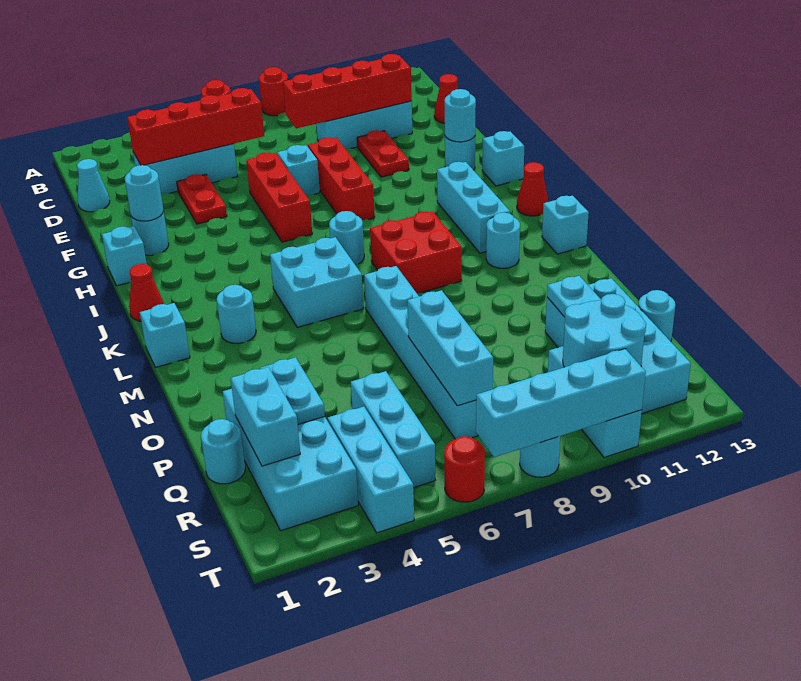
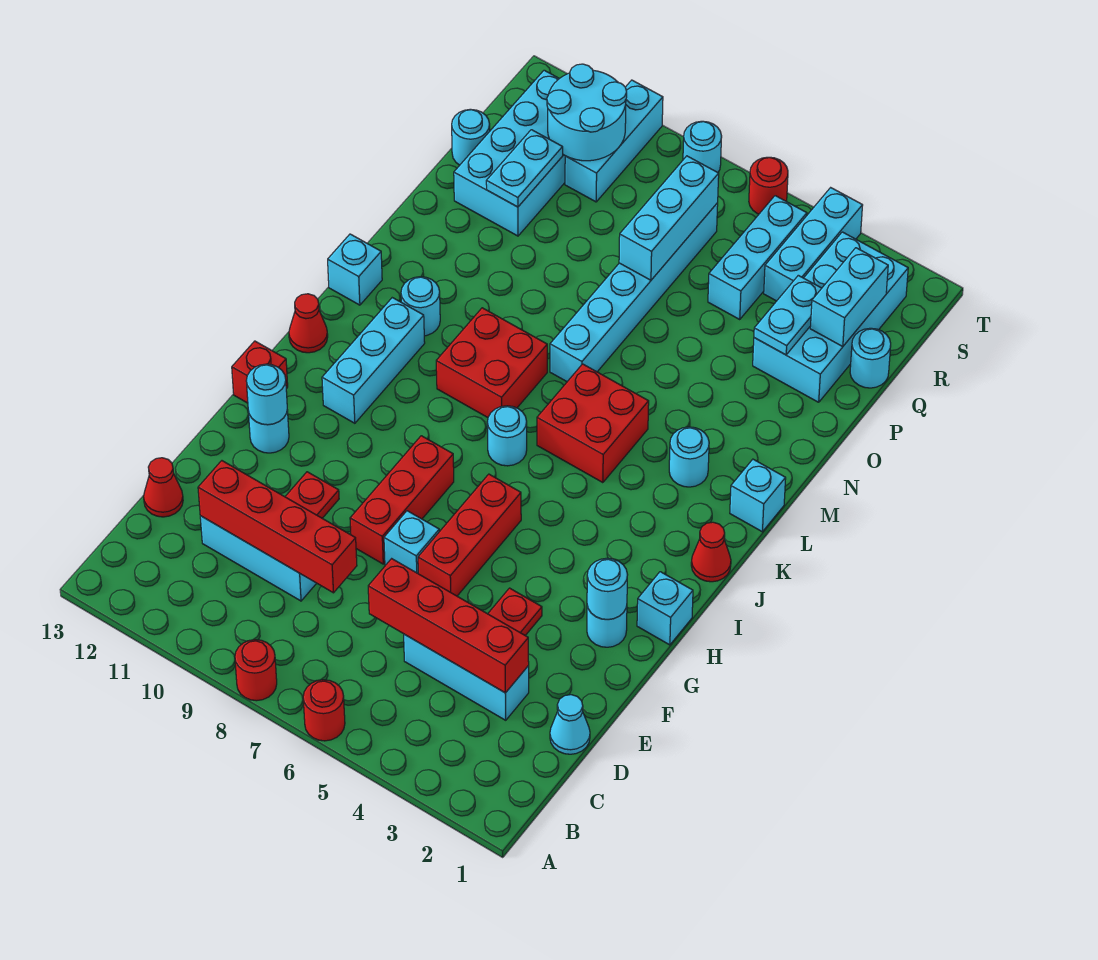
cyan brick H13 level 1 -> red brick H13 level 1
cyan brick K5:L6 level 1 -> red brick K5:L6 level 1
cyan brick T7:T10 level 2 -> none

